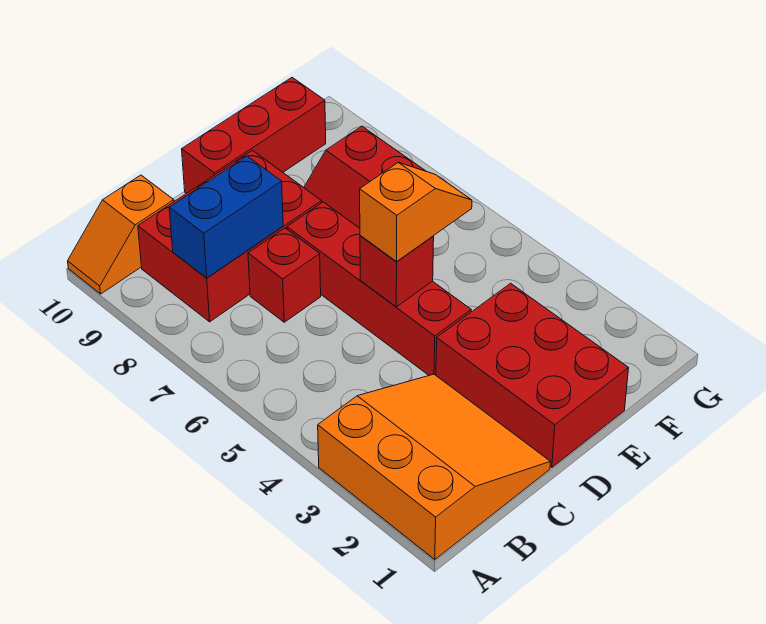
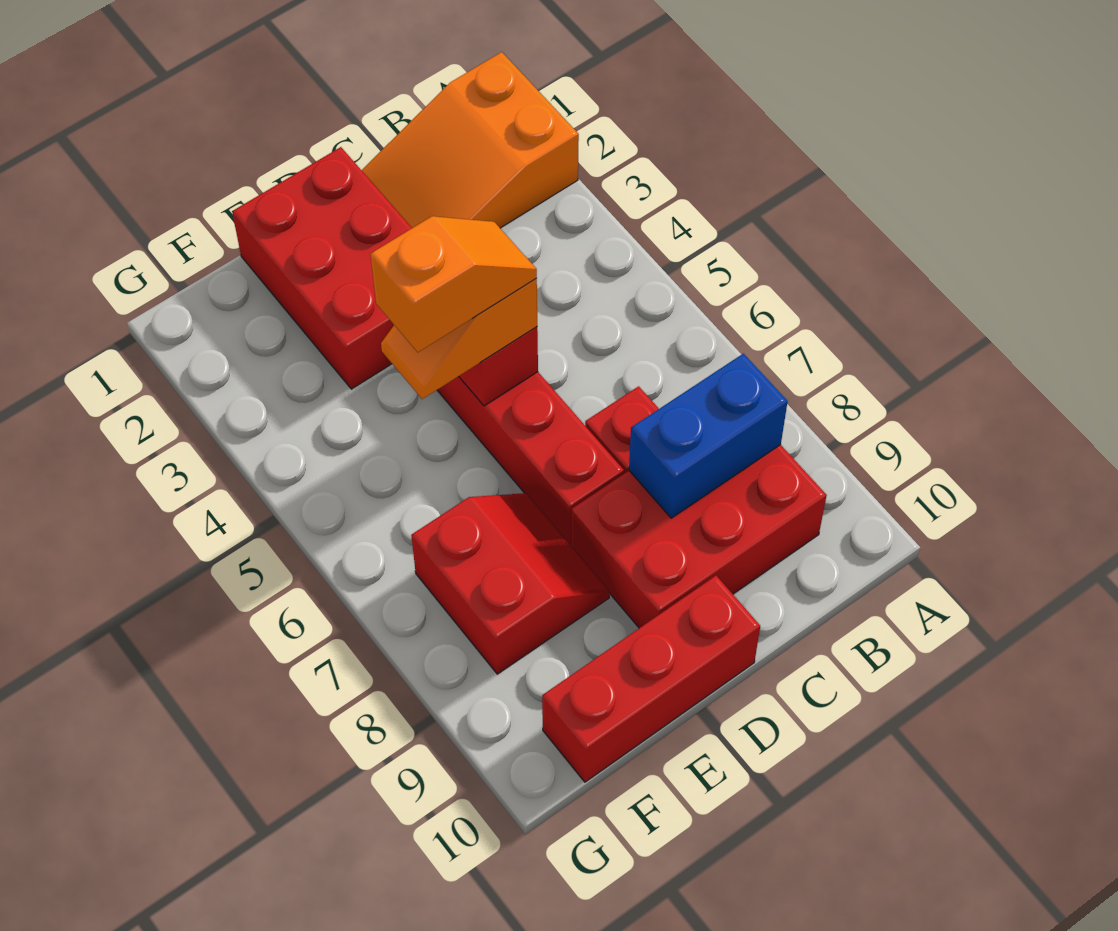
orange slope A1:C3 level 1 top A -> orange slope A1:C2 level 1 top A
orange slope A10:B10 level 1 top B -> orange slope D5:E5 level 4 top E

